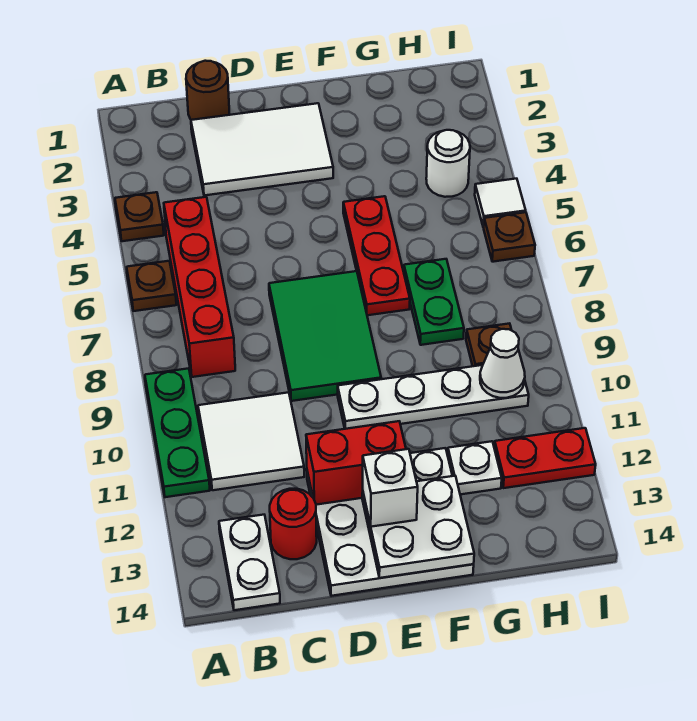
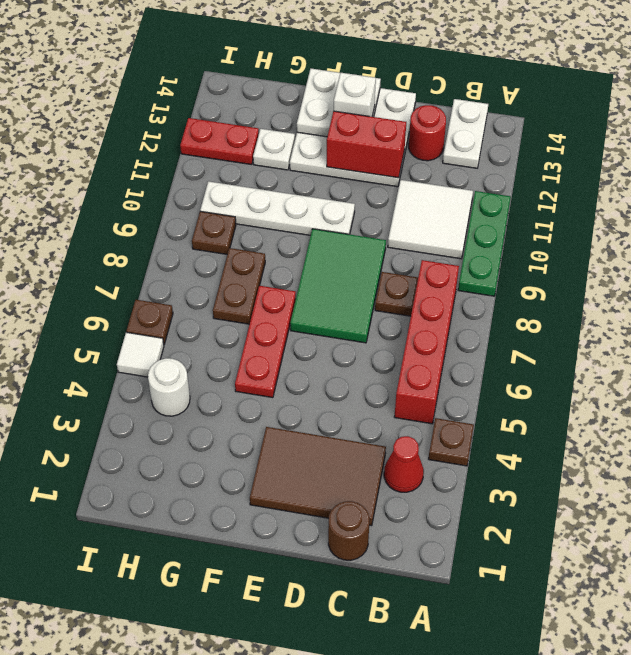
brown plate A6 level 1 -> brown plate C8 level 1
none -> red cone B3 level 1
white tile C2:E3 level 1 -> brown tile C2:E3 level 1
green plate G7:G8 level 1 -> brown plate G7:G8 level 1
white cone H10 level 2 -> none

